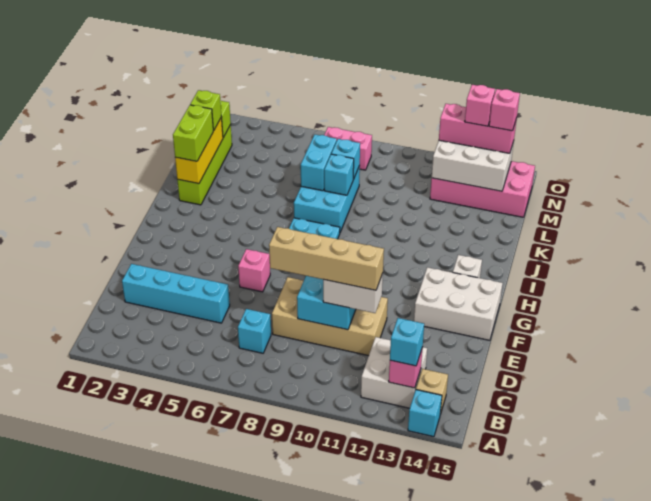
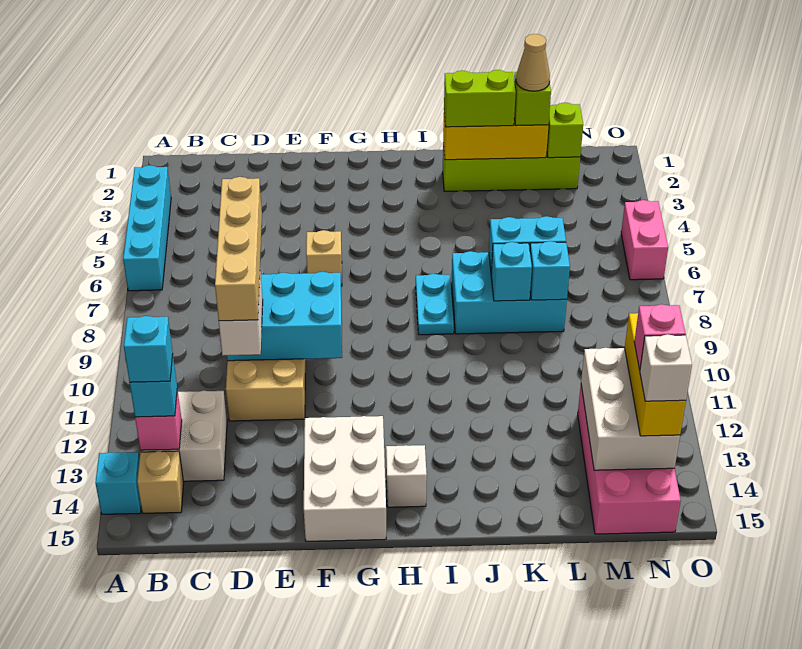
cyan brick C7 level 1 -> cyan brick B13 level 4
cyan brick D2:D5 level 1 -> cyan brick A3:A6 level 1
pink brick F6 level 1 -> tan brick F6 level 1
none -> tan cone L2 level 4
pink brick N7:N8 level 1 -> pink brick O5:O6 level 1
pink brick N12:N14 level 3 -> yellow brick N12:N14 level 3
pink brick N14 level 4 -> white brick N14 level 4

